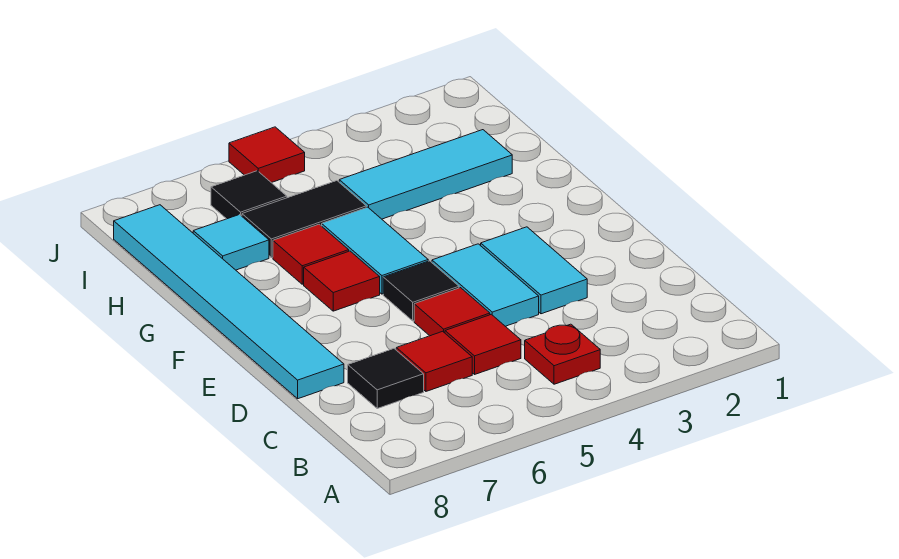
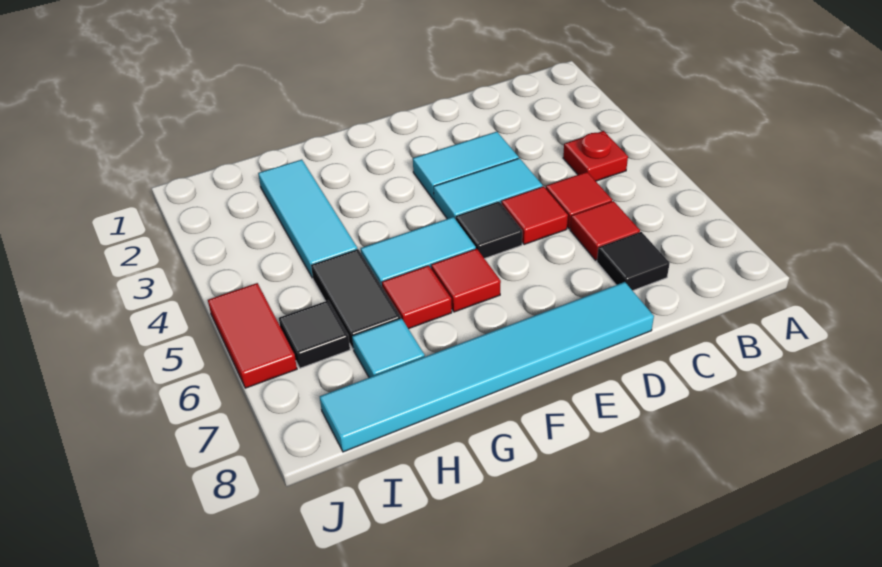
red tile J5 level 1 -> red tile J5:J6 level 1

